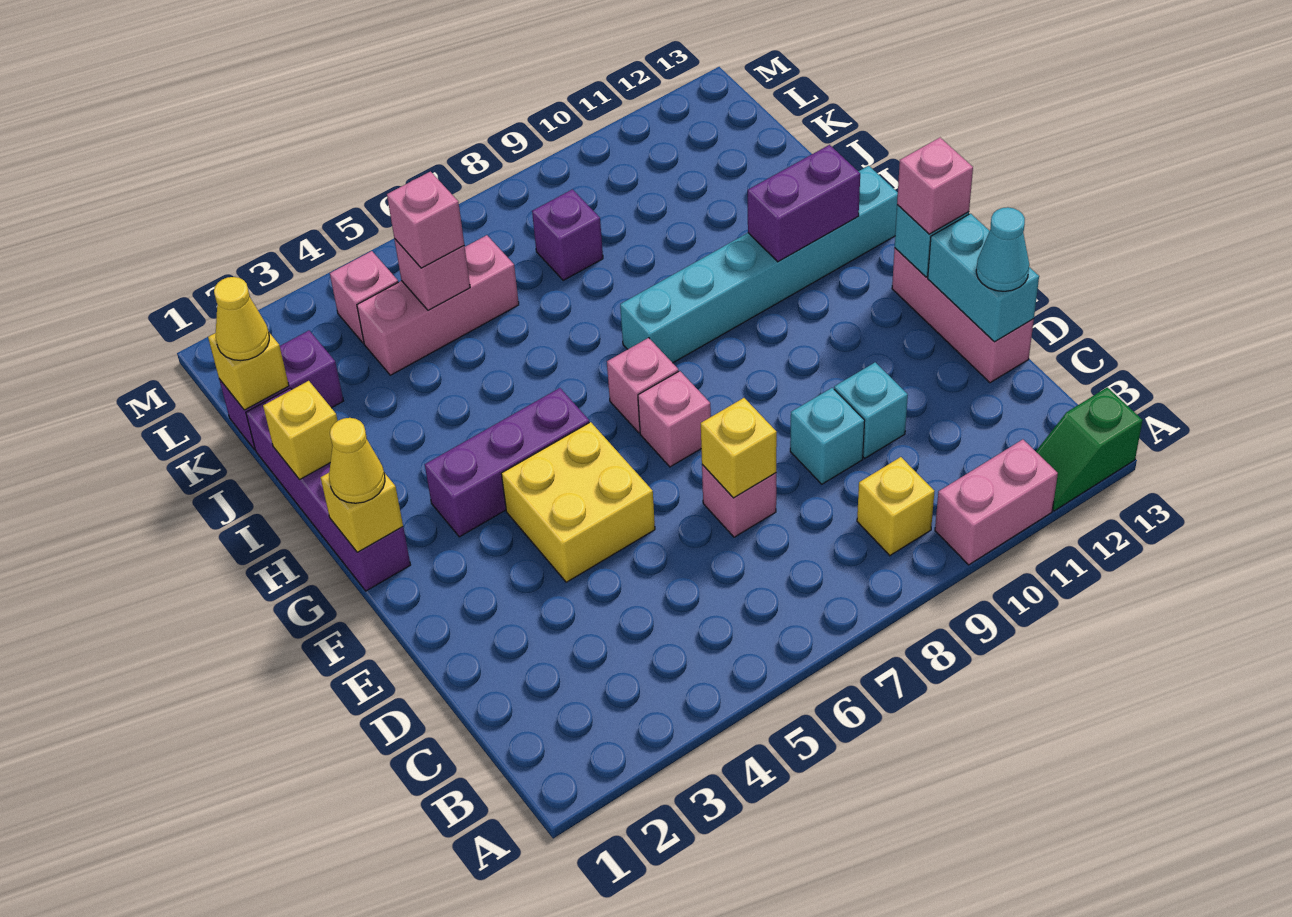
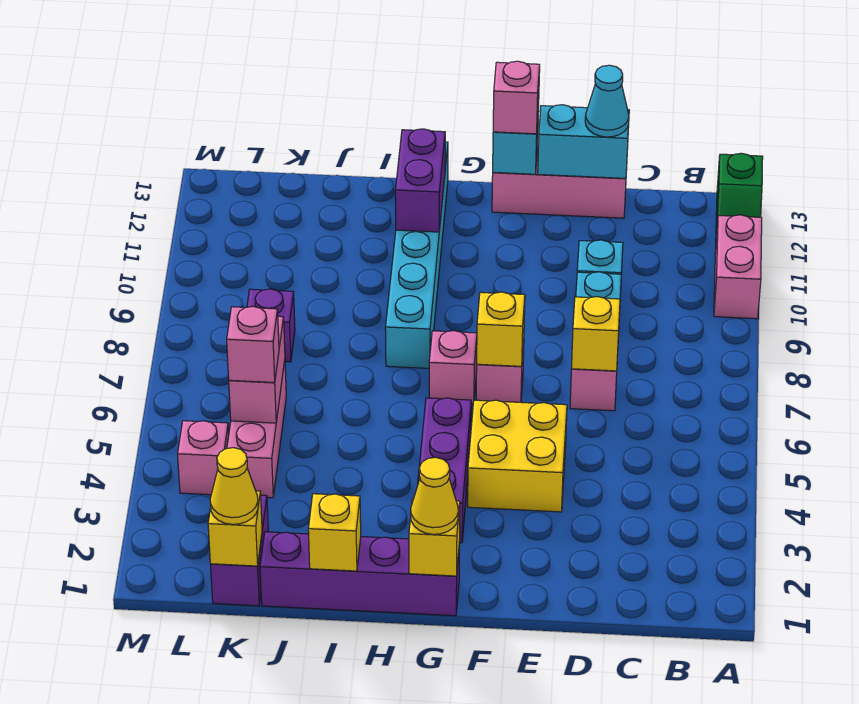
yellow brick B9 level 1 -> yellow brick F7 level 2
pink brick K5 level 2 -> pink brick K5:K6 level 2

